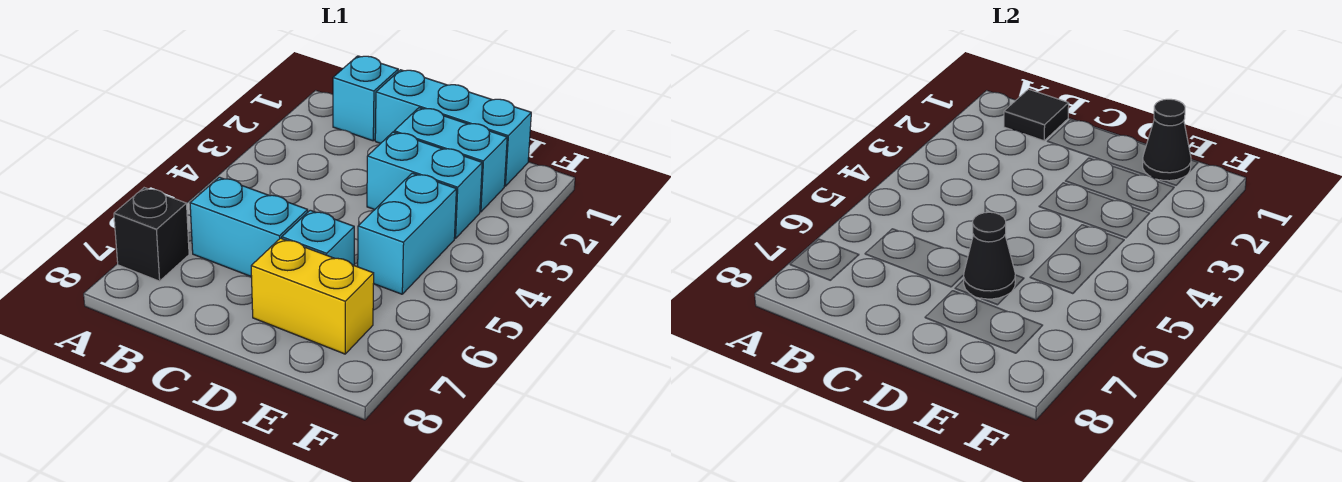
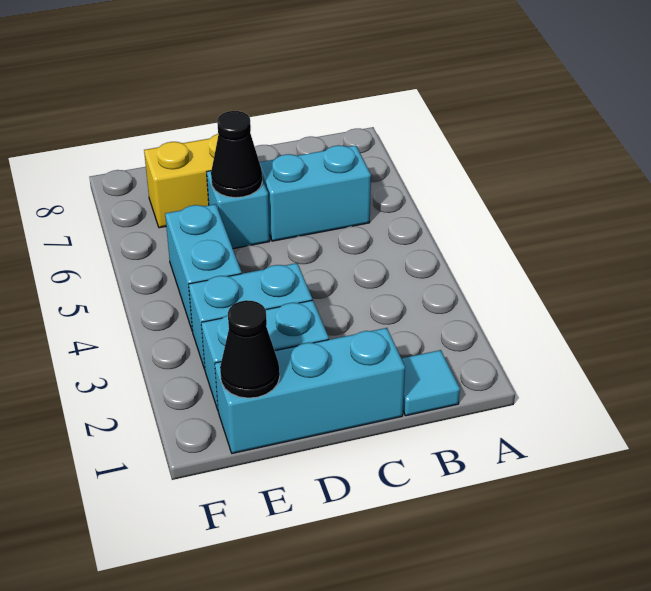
black brick A7 level 1 -> none
cyan brick B1 level 1 -> cyan tile B1 level 1
black tile B1 level 2 -> none

